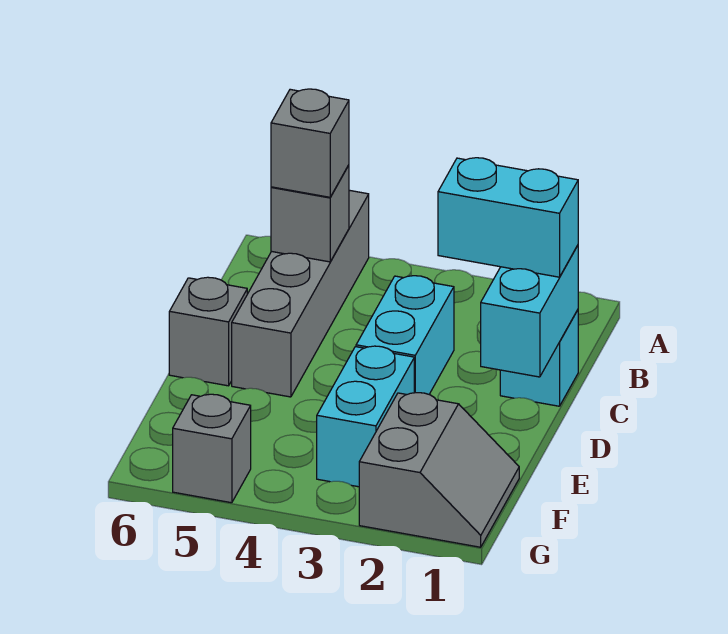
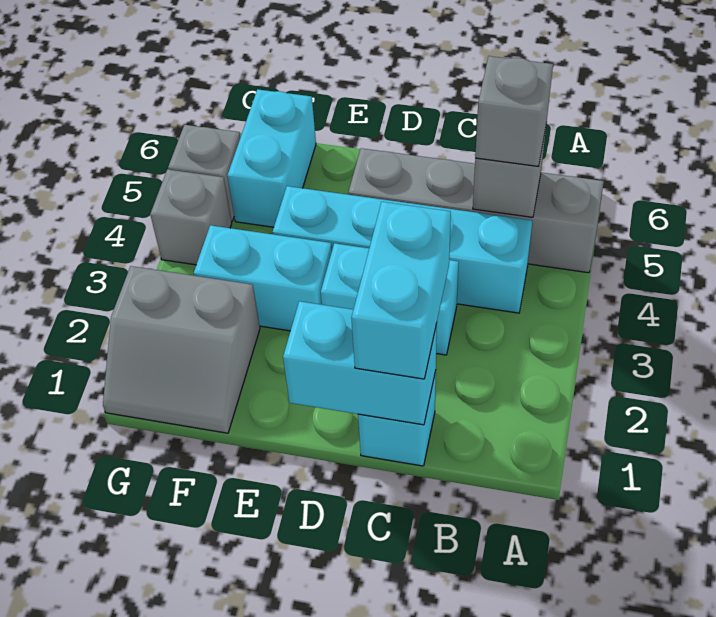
none -> cyan brick B4:E4 level 1
grey brick D6 level 1 -> grey brick G4 level 1
none -> cyan brick F5:F6 level 1

